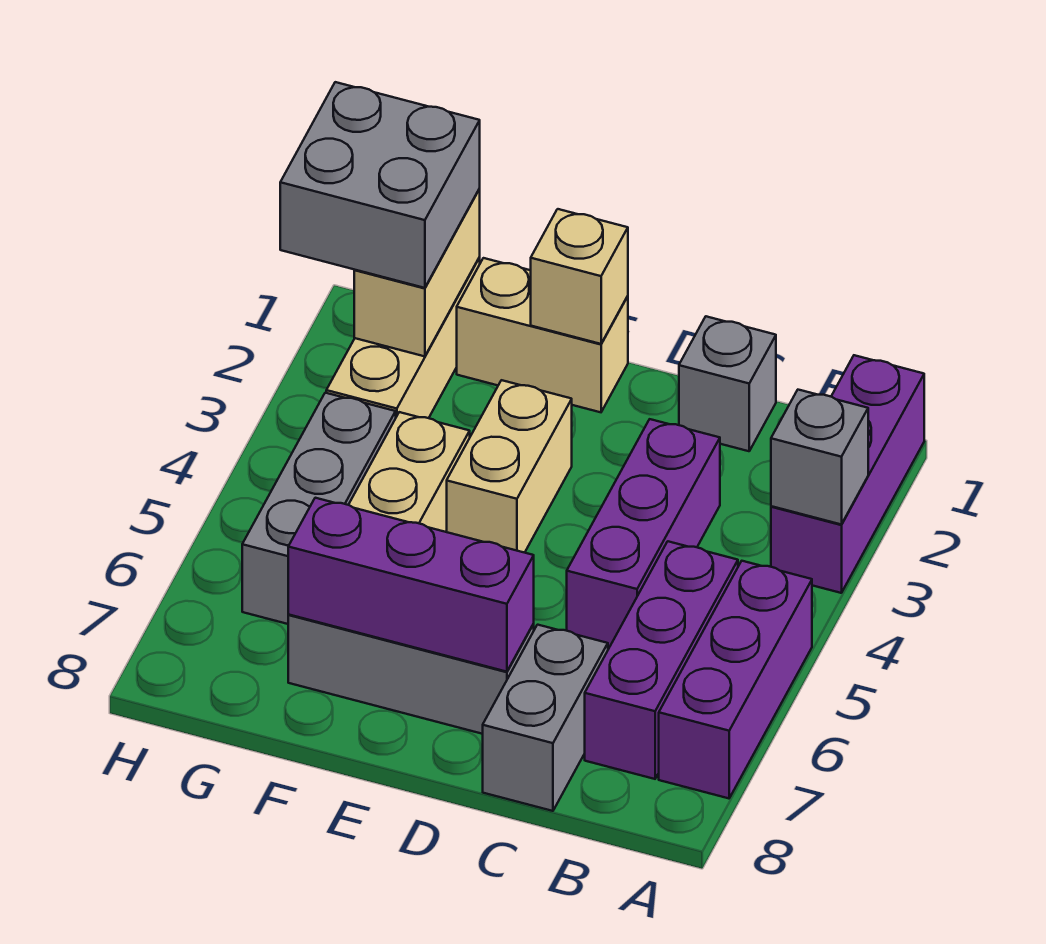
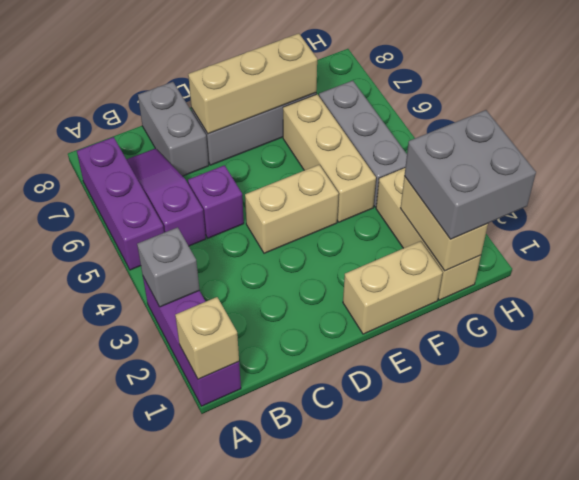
purple brick B5:B7 level 1 -> purple slope B5:B7 level 1 top 5
grey brick C1 level 1 -> none
purple brick C3:C5 level 1 -> purple brick C5 level 1
purple brick D7:F7 level 2 -> tan brick D7:F7 level 2
tan brick E1 level 2 -> tan brick A1 level 2
tan brick E3:E4 level 1 -> tan brick D4:E4 level 1

